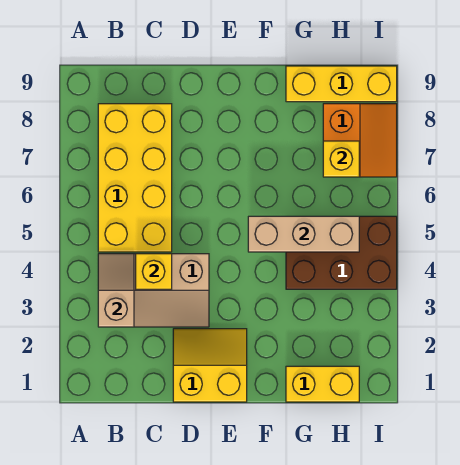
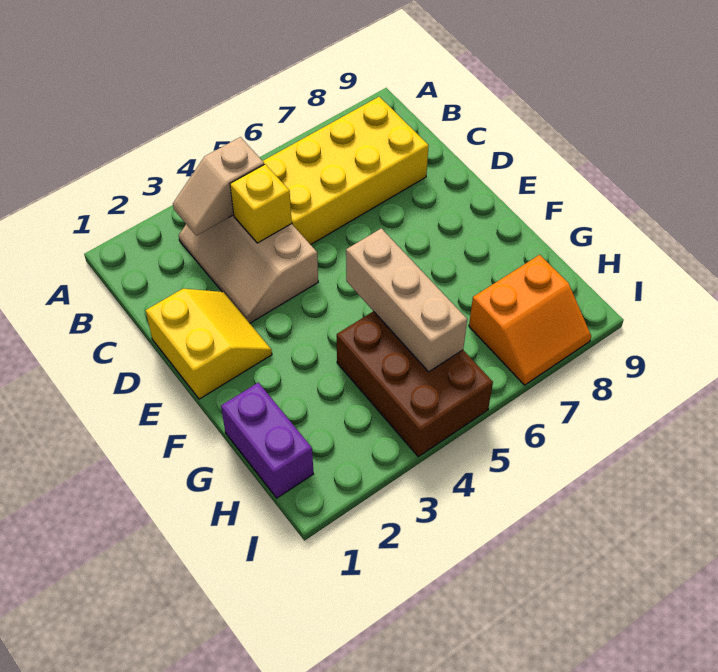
tan slope B3:B4 level 2 top 3 -> tan slope B3:B4 level 2 top 4
yellow brick G1:H1 level 1 -> purple brick G1:H1 level 1
yellow brick G9:I9 level 1 -> none
yellow brick H7 level 2 -> none

